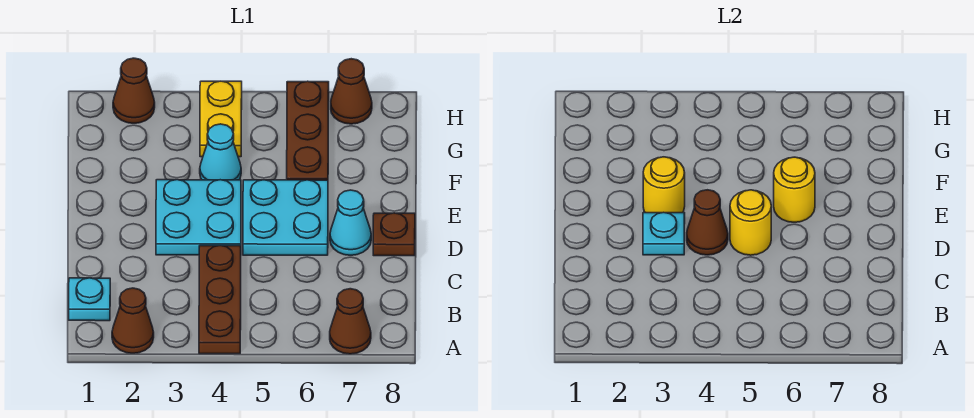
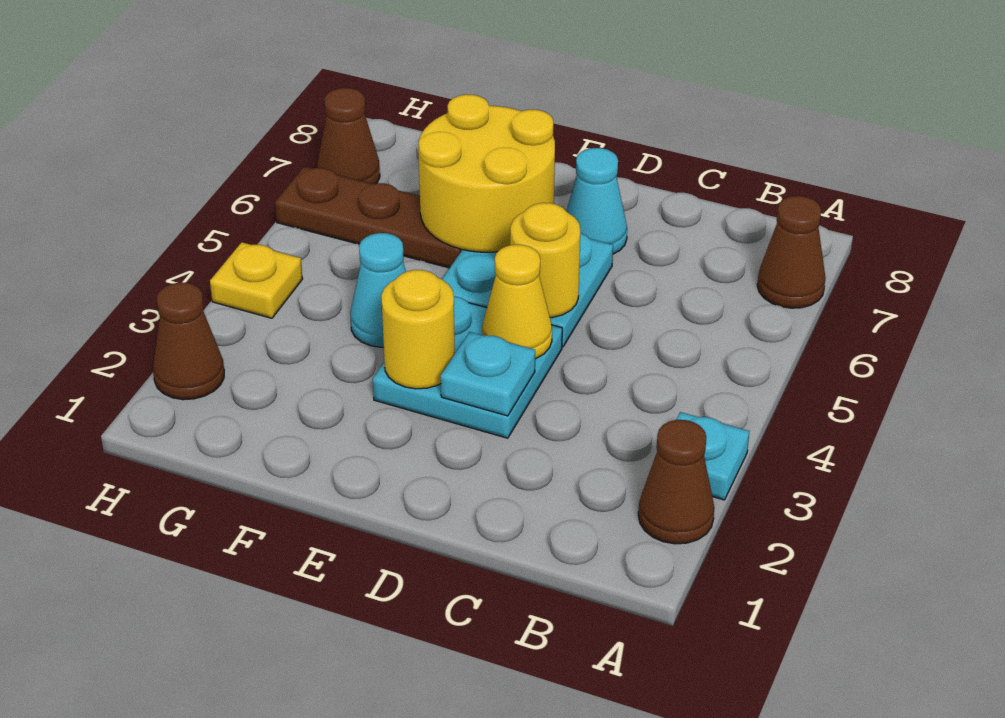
brown plate A4:C4 level 1 -> none
cyan plate B1 level 1 -> cyan plate A3 level 1
brown cone D4 level 2 -> yellow cone D4 level 2
brown plate D8 level 1 -> none
yellow round brick E6 level 2 -> yellow round brick E6:F7 level 2
yellow plate G4:H4 level 1 -> yellow plate H4 level 1

